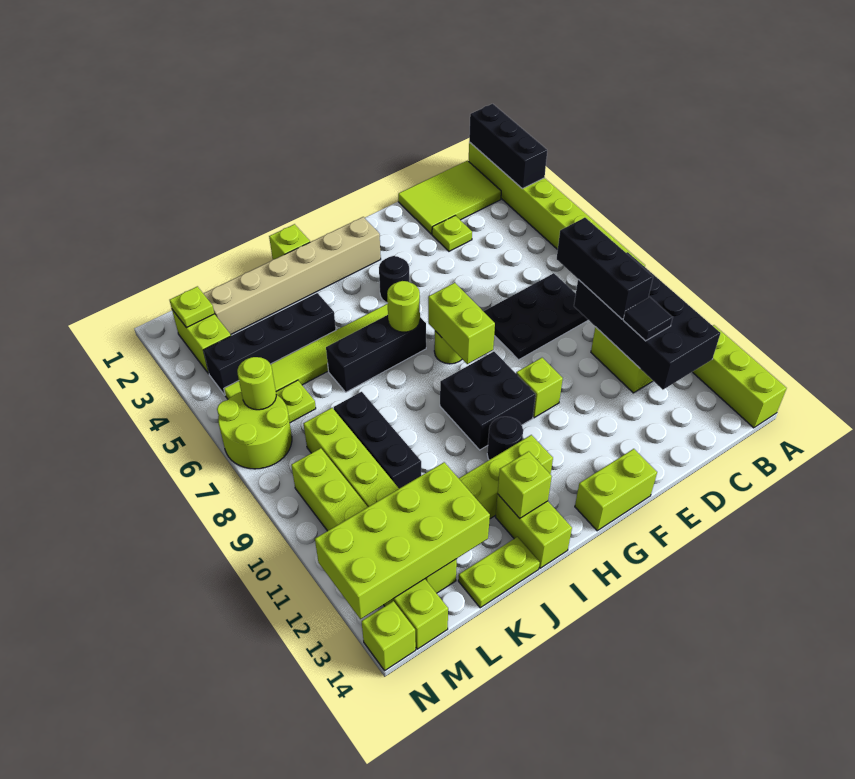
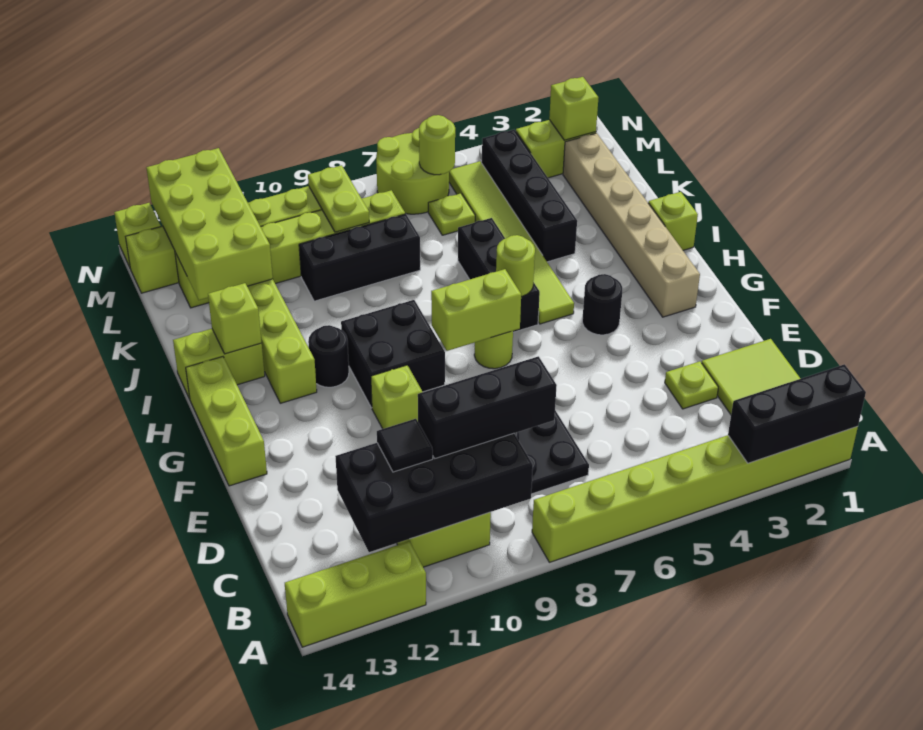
lime brick F14:G14 level 1 -> lime brick F14:H14 level 1
lime plate J14:K14 level 1 -> lime plate L9:M9 level 2
lime plate M2 level 2 -> lime brick M2 level 2

